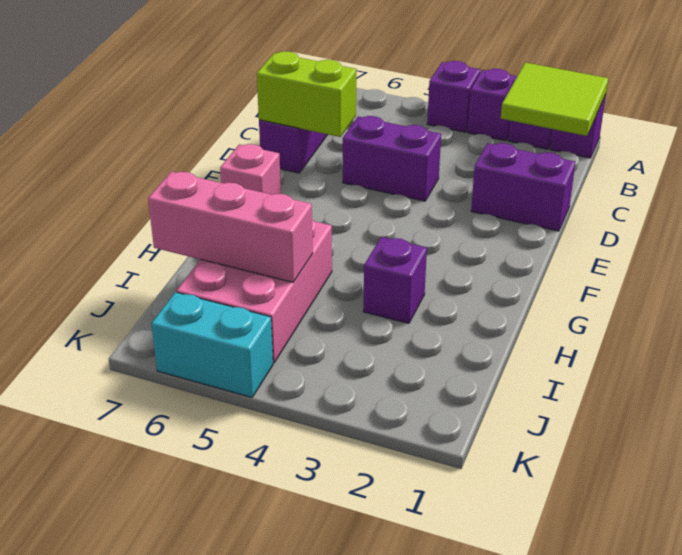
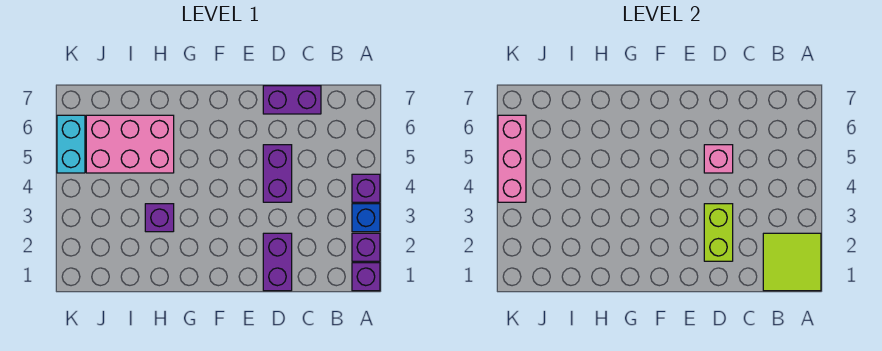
purple brick A3 level 1 -> blue brick A3 level 1
lime brick D6:D7 level 2 -> lime brick D2:D3 level 2
pink brick F7 level 1 -> pink brick D5 level 2
pink brick I5:I7 level 2 -> pink brick K4:K6 level 2

